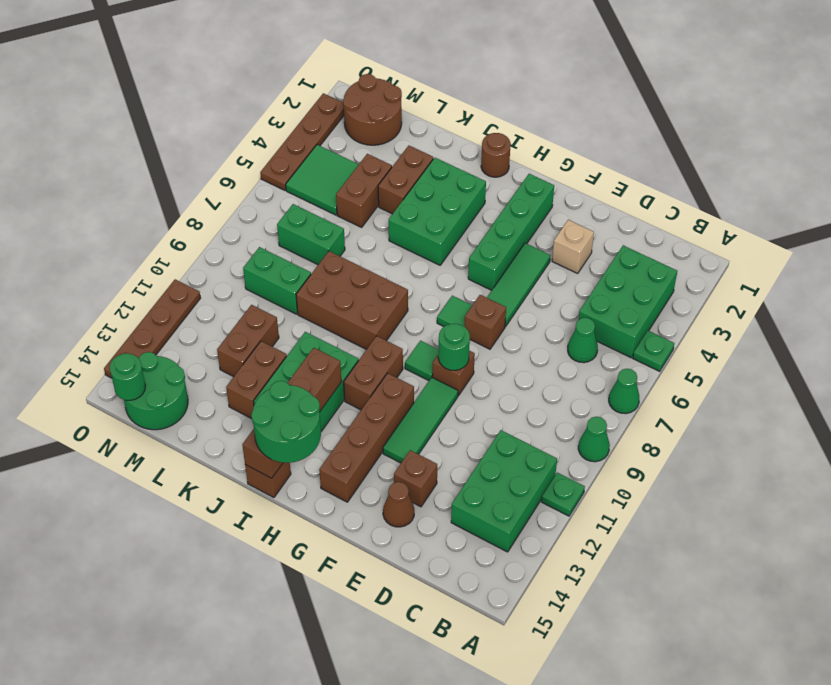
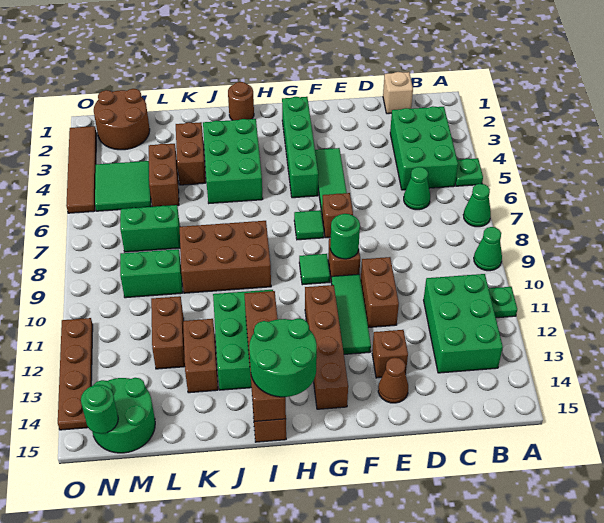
tan brick E3 level 1 -> tan brick C1 level 1
brown brick H10:H11 level 1 -> brown brick E10:E11 level 1
brown plate O2:O5 level 1 -> brown tile O2:O5 level 1

